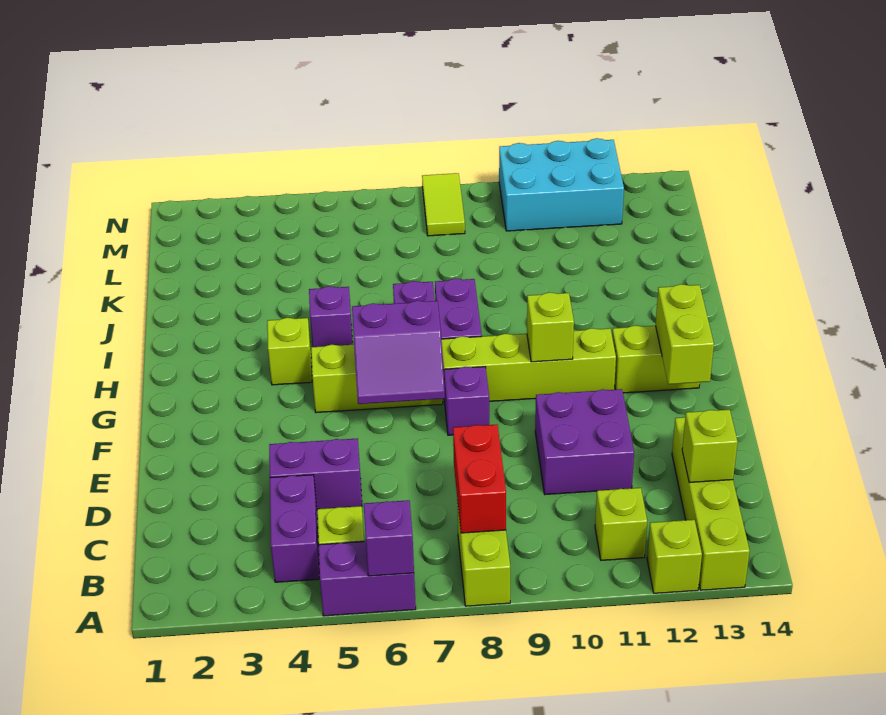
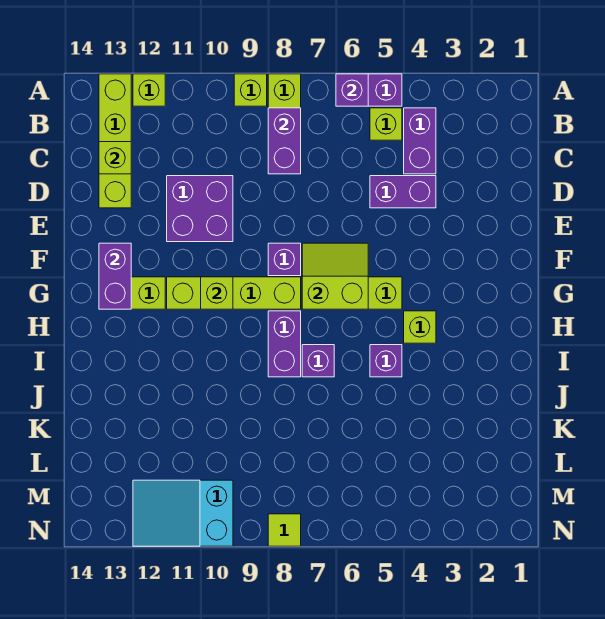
red brick B8:C8 level 2 -> purple brick B8:C8 level 2
lime brick B11 level 1 -> lime brick A9 level 1
purple slope F6:G7 level 2 top G -> lime slope F6:G7 level 2 top G
lime brick F13:G13 level 2 -> purple brick F13:G13 level 2
lime tile M8:N8 level 1 -> lime tile N8 level 1
cyan brick M10:N12 level 1 -> cyan slope M10:N12 level 1 top 10

